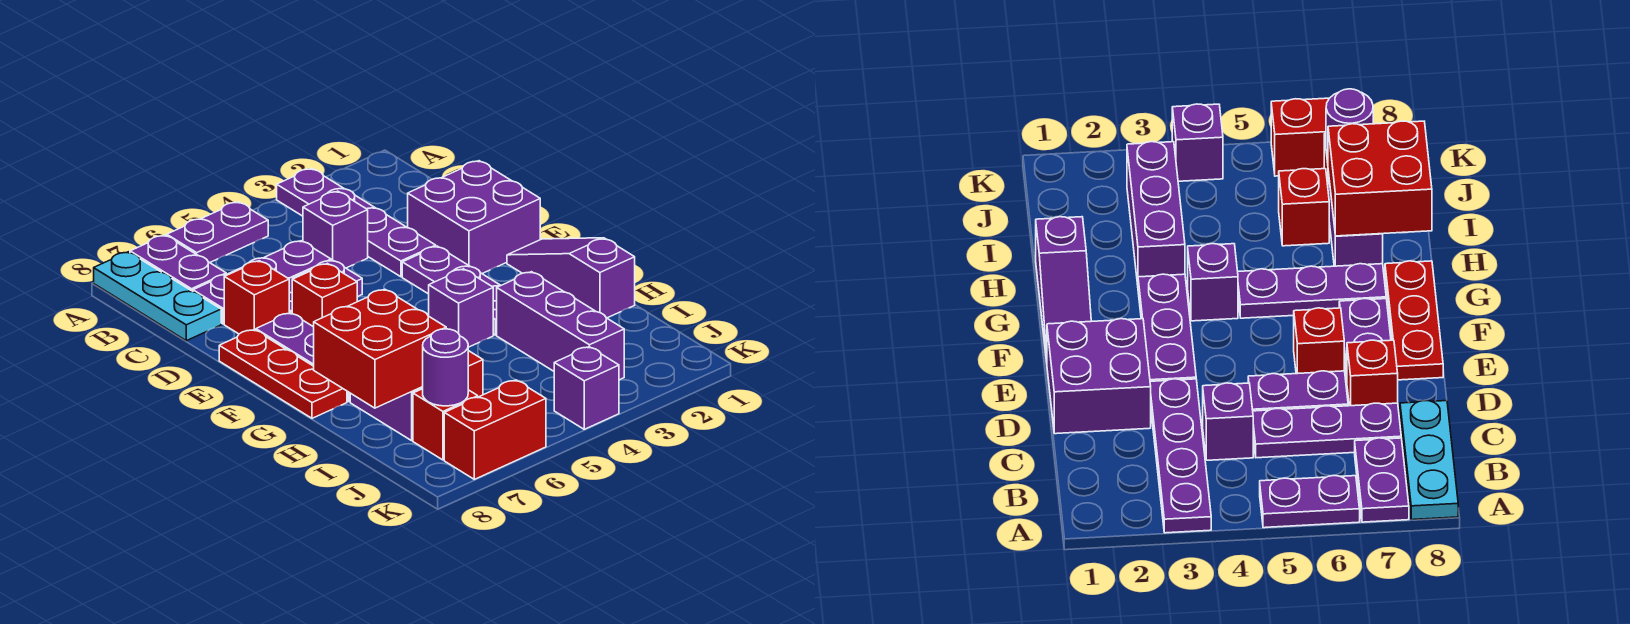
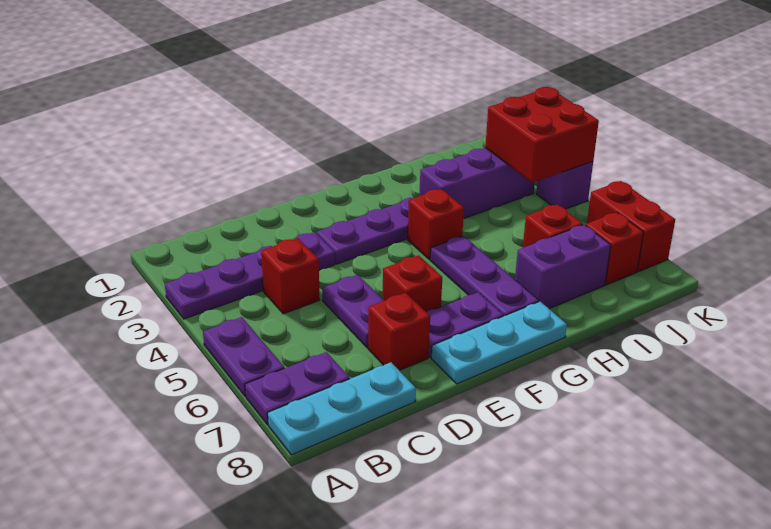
purple brick C4 level 1 -> red brick C4 level 1
purple plate C5:C7 level 1 -> none
purple brick D1:E2 level 1 -> none
red plate E8:G8 level 1 -> cyan plate E8:G8 level 1
purple slope F1:H1 level 1 top H -> none
purple brick G4 level 1 -> red brick G4 level 1
red brick H7:I8 level 2 -> red brick J3:K4 level 2
purple round brick J7 level 2 -> none

